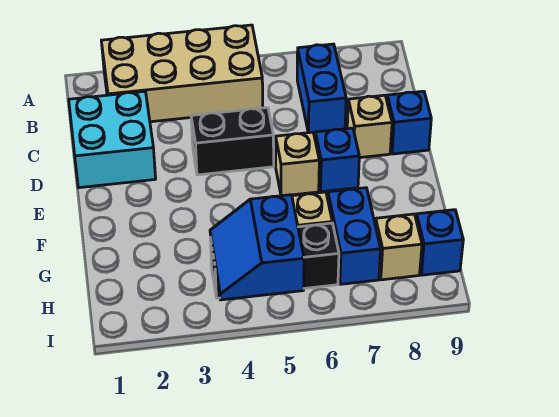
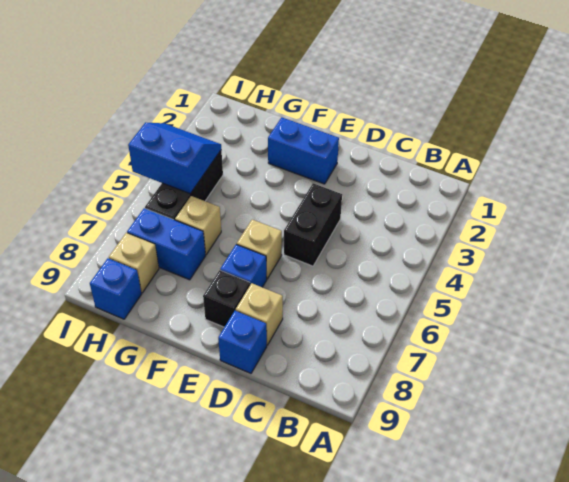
tan brick A2:B5 level 1 -> none
blue brick B7:C7 level 1 -> blue brick E2:F2 level 1
cyan brick C1:D2 level 1 -> none
none -> black brick E8 level 1

